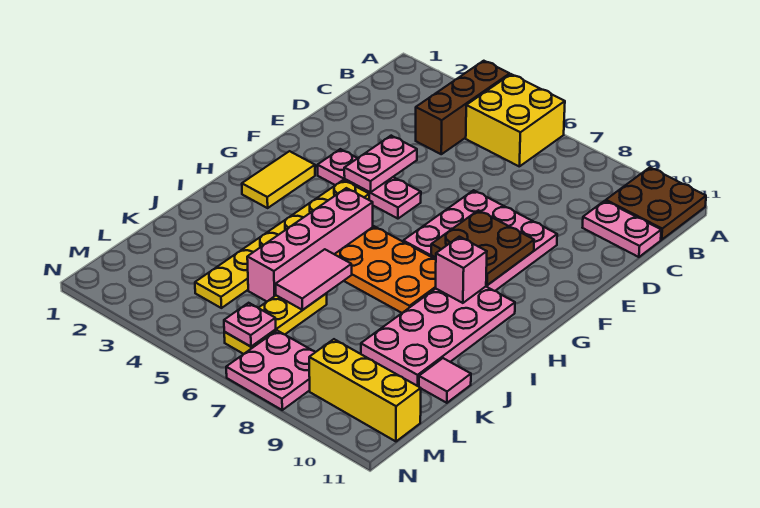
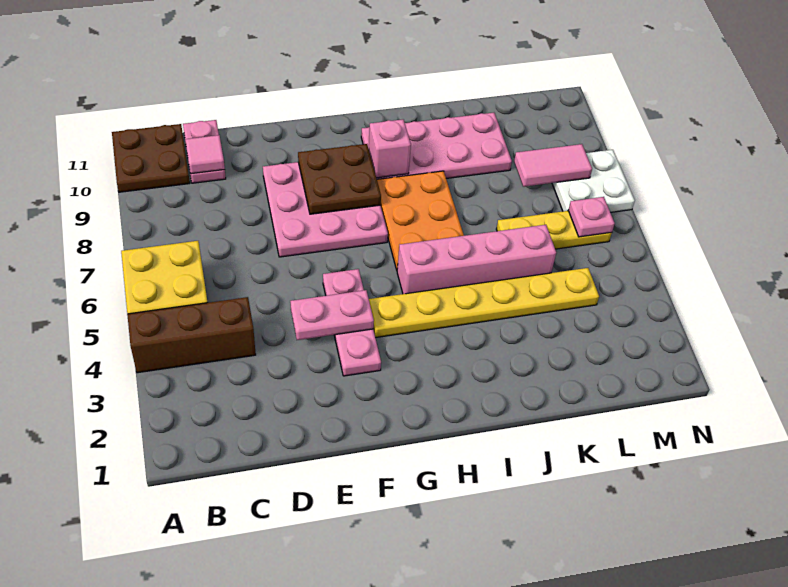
yellow tile G2:H2 level 1 -> none
pink tile J6:K6 level 2 -> pink tile L8:M8 level 2
pink tile K11 level 1 -> pink tile C10 level 2
pink plate M7:N8 level 1 -> white plate M7:N8 level 1
yellow brick M9:M11 level 1 -> none

